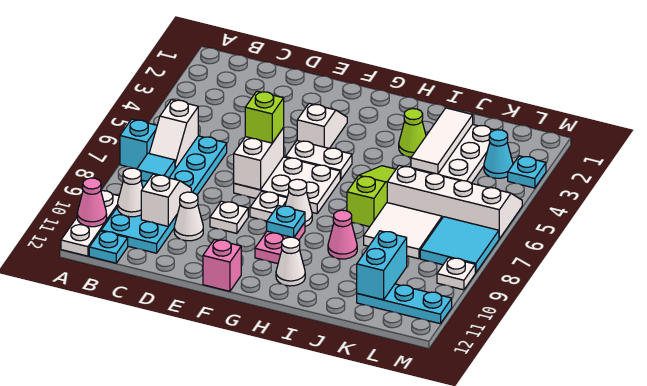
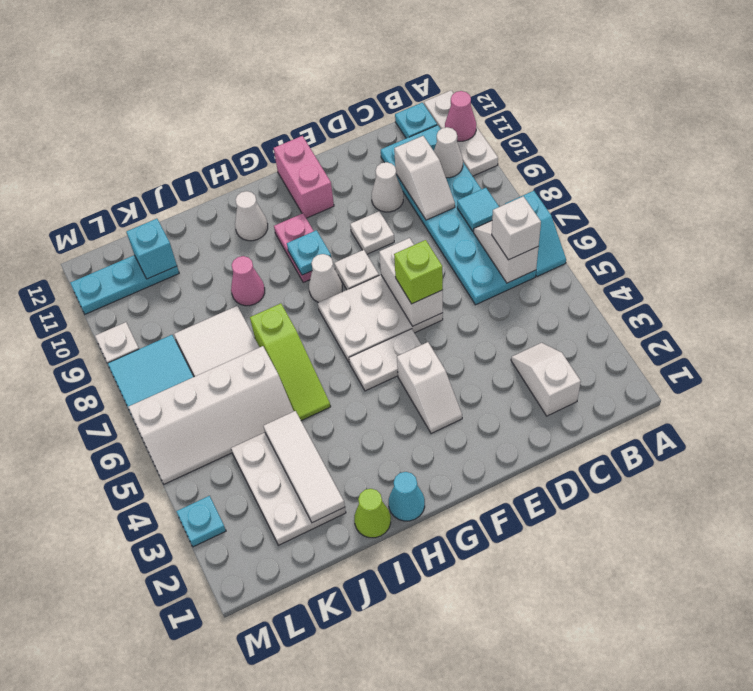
none -> white brick B6 level 3
none -> white slope C2:C3 level 1 top 2
pink brick F12 level 1 -> pink brick F11:F12 level 1
lime cone I3 level 1 -> lime cone I1 level 1
cyan brick K10:K11 level 2 -> cyan brick K11 level 2
cyan cone L3 level 1 -> cyan cone H1 level 1

